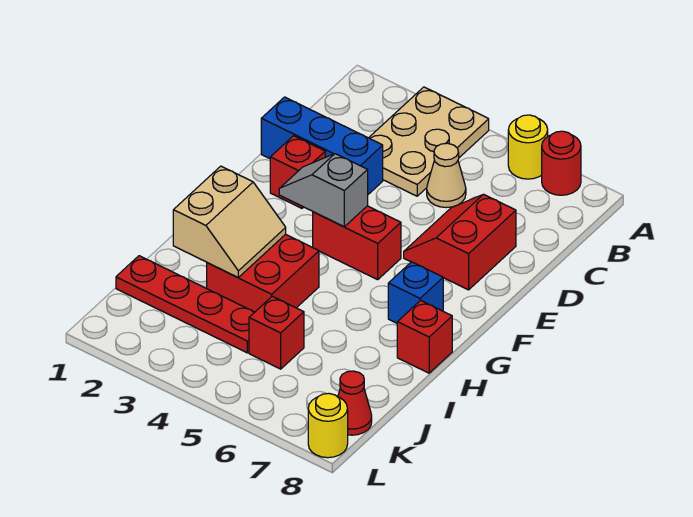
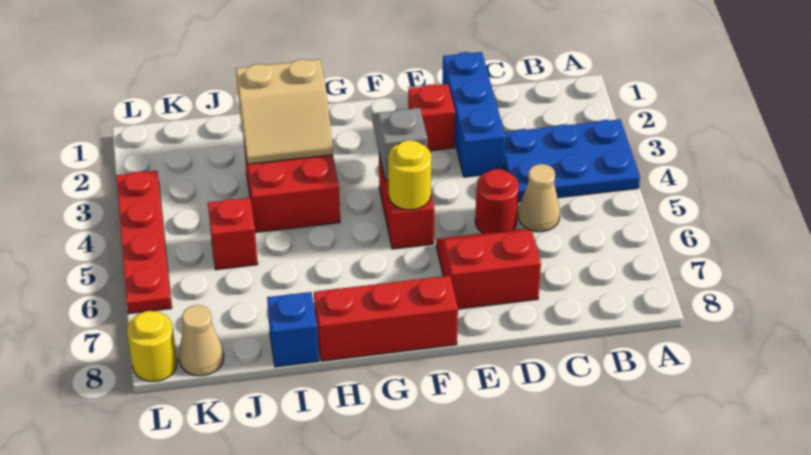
tan plate A3:C4 level 1 -> blue plate A3:C4 level 1
yellow round brick A6 level 1 -> yellow round brick F5 level 2
red round brick A7 level 1 -> red round brick D5 level 1
blue brick G7 level 1 -> blue brick I8 level 1
red brick H8 level 1 -> red brick F8:H8 level 1
red plate J1:J4 level 1 -> red plate L3:L6 level 1
red cone K8 level 1 -> tan cone K8 level 1

